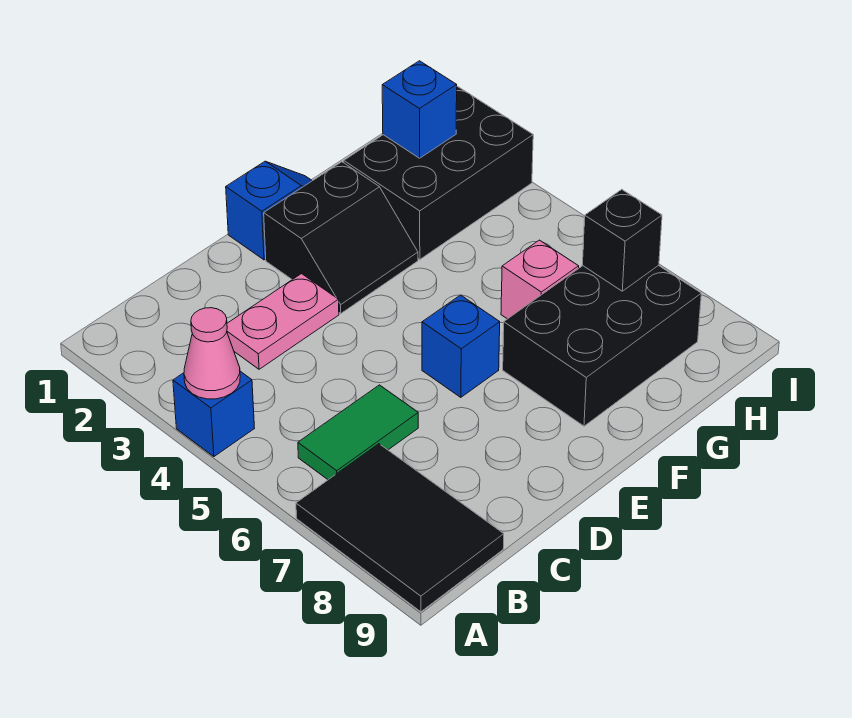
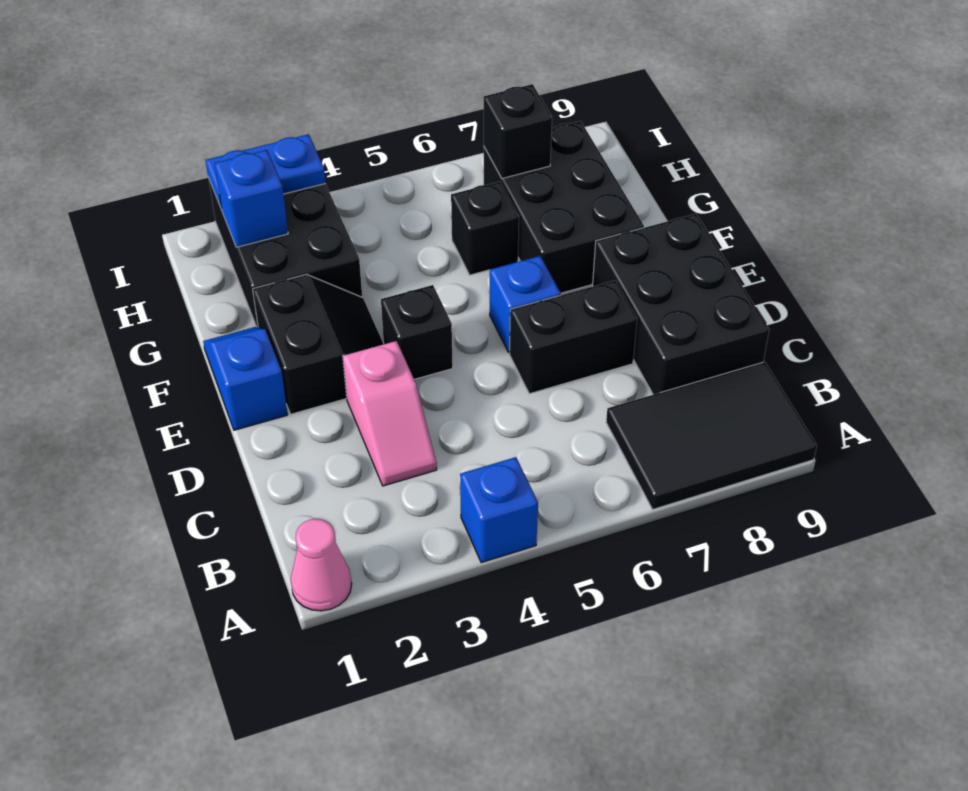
pink cone A4 level 2 -> pink cone A1 level 1
green tile B6:C6 level 1 -> none
pink plate C3:D3 level 1 -> pink slope C3:D3 level 1 top D
none -> black brick C8:E9 level 1
none -> black brick D6:D7 level 1
none -> black brick E4 level 1
pink brick G6 level 1 -> black brick G6 level 1
none -> blue plate I2:I3 level 2

